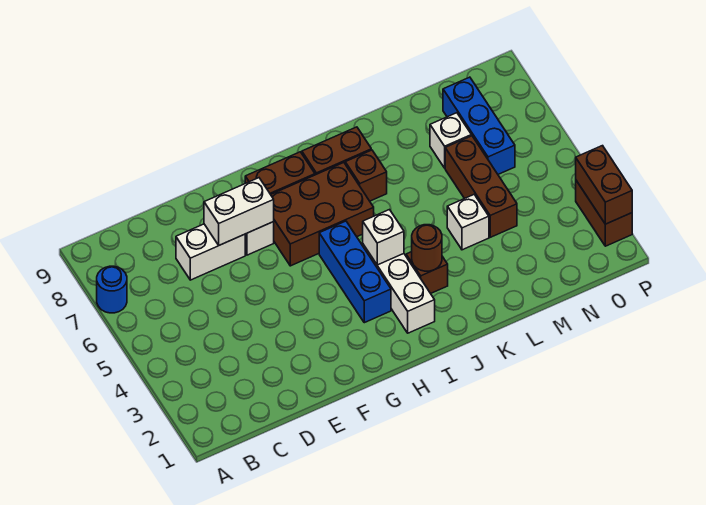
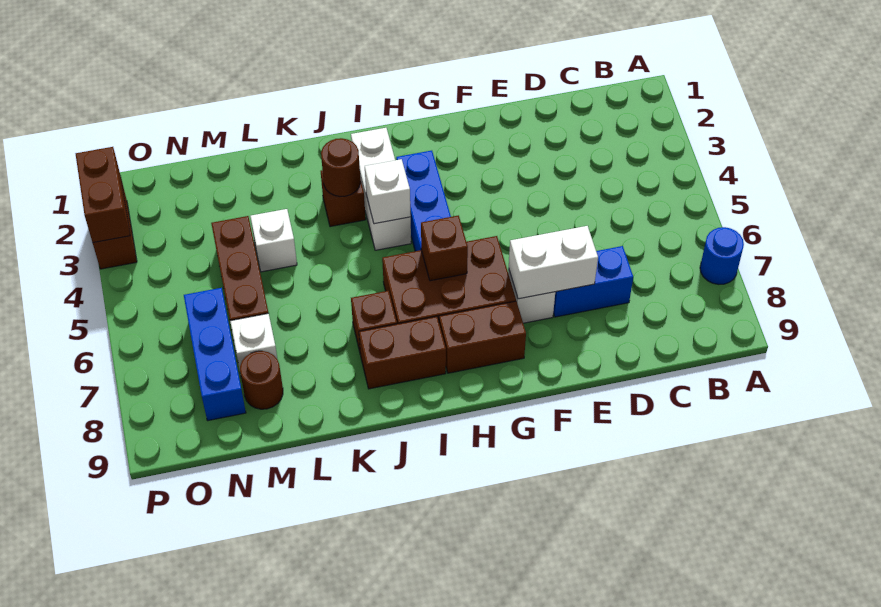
white brick D7:E7 level 1 -> blue brick D7:E7 level 1
none -> brown brick H6 level 2
none -> brown round brick M8 level 1

